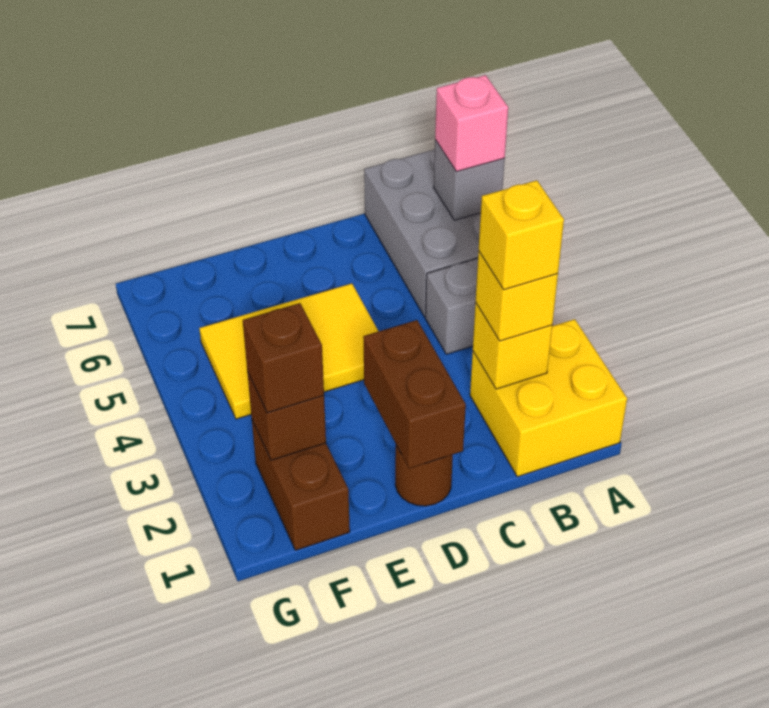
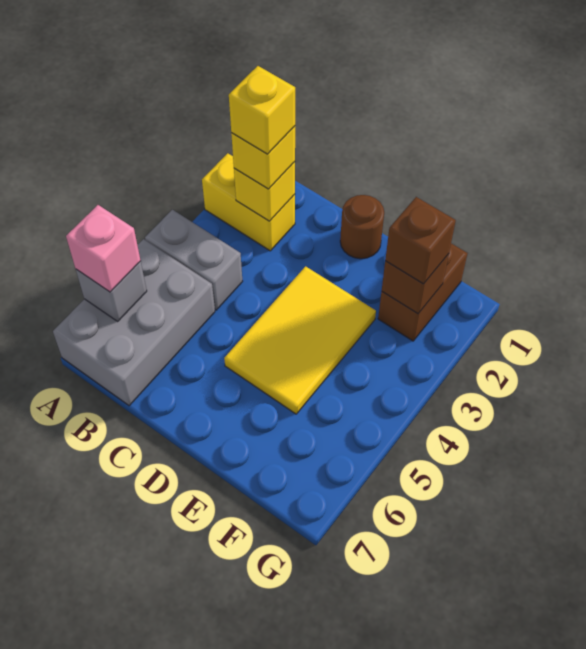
yellow brick A1:B2 level 1 -> yellow brick A2:B2 level 1
brown brick D1:D2 level 2 -> none
yellow tile D4:F5 level 1 -> yellow tile D3:E5 level 1

